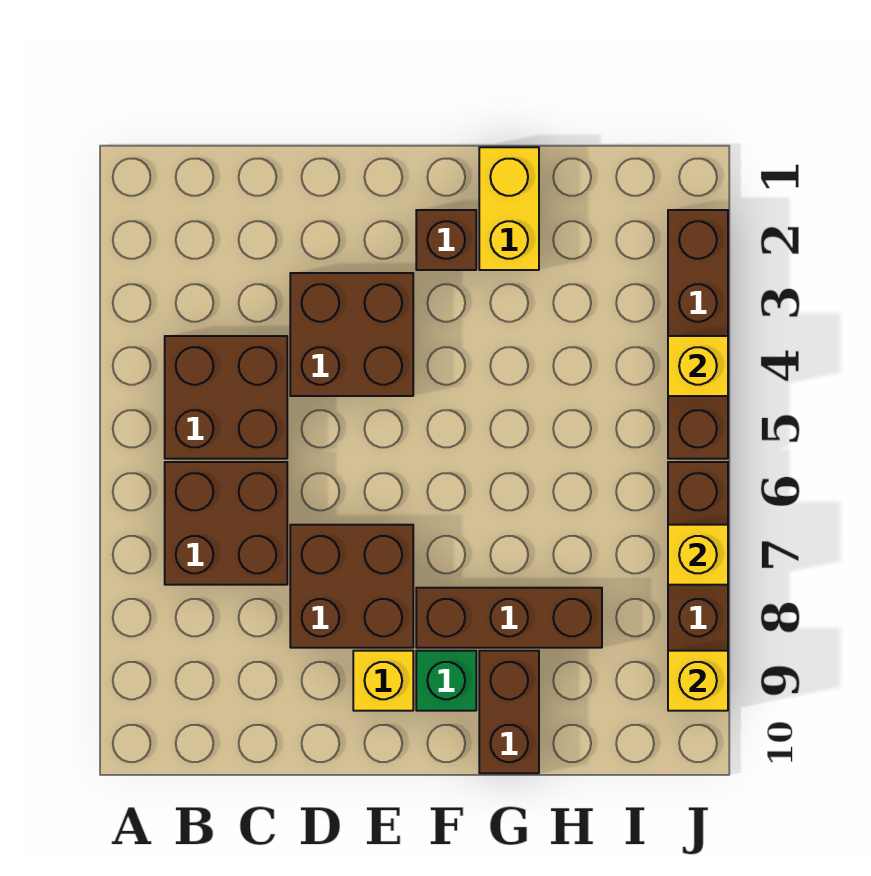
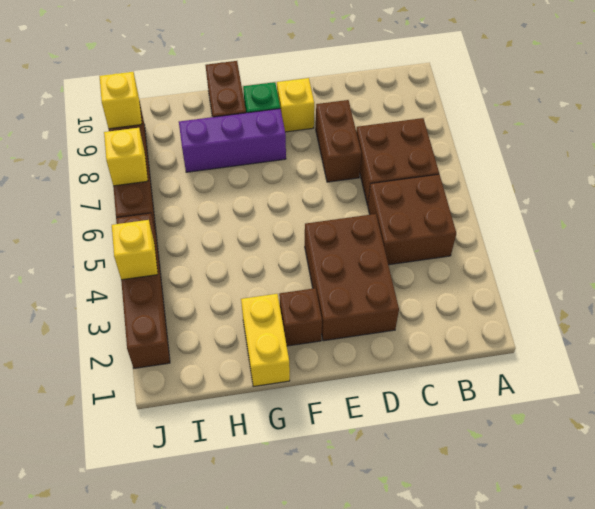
brown brick D3:E4 level 1 -> brown brick D2:E4 level 1
brown brick D7:E8 level 1 -> brown brick D7:D8 level 1
brown brick F8:H8 level 1 -> purple brick F8:H8 level 1

